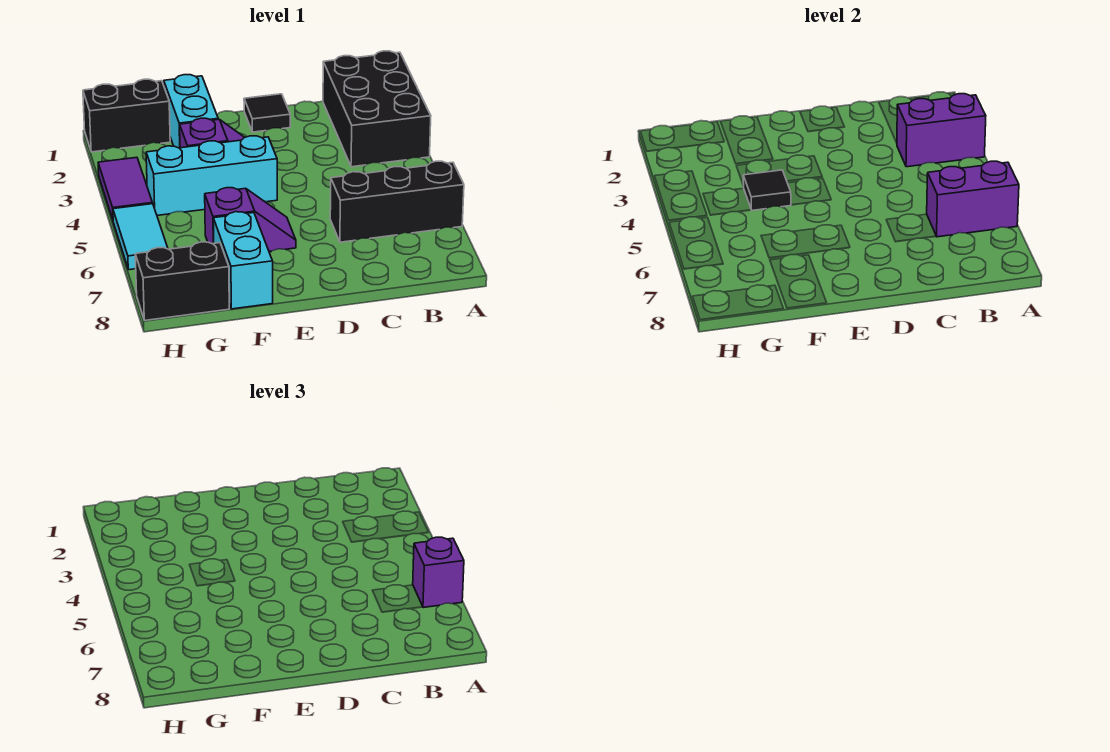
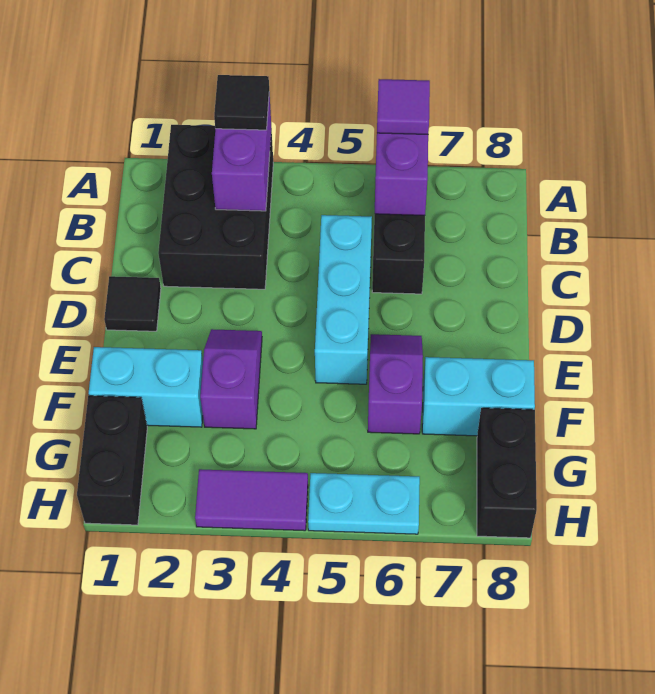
black brick A1:B3 level 1 -> black brick A2:C3 level 1
purple brick A6 level 3 -> purple tile A6 level 3
cyan brick E4:G4 level 1 -> cyan brick C5:E5 level 1
black tile F4 level 2 -> black tile A3 level 3
cyan tile H5:H6 level 1 -> cyan plate H5:H6 level 1

